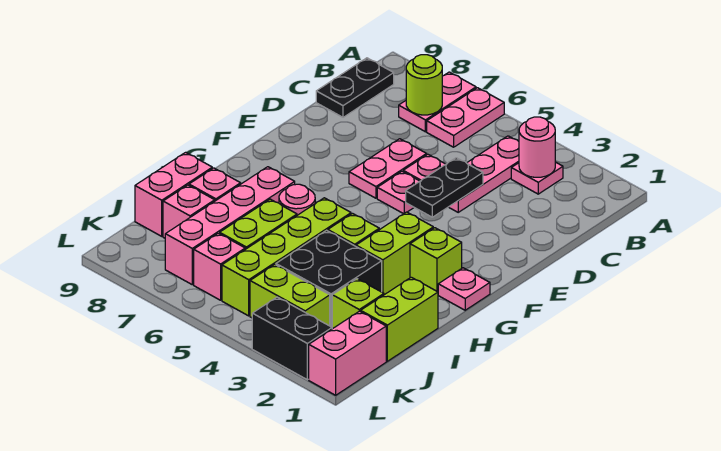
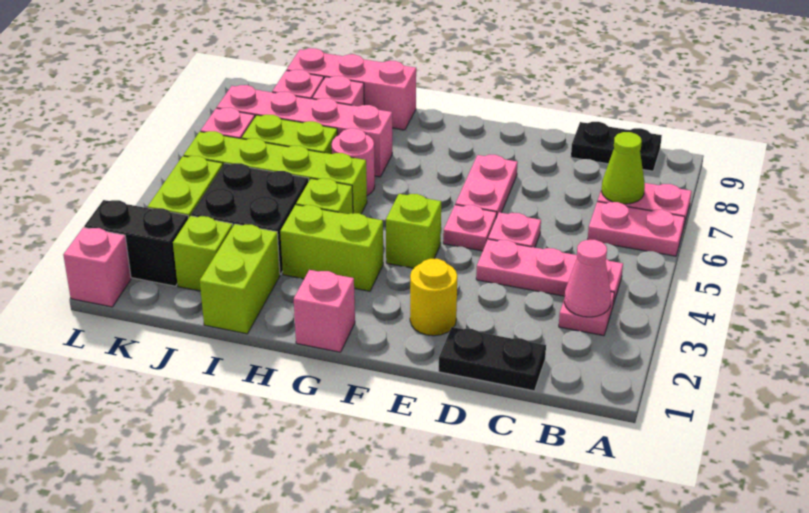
pink round brick B3 level 2 -> pink cone B3 level 2
lime round brick B7 level 2 -> lime cone B7 level 2
black plate D4:E4 level 2 -> black plate C1:D1 level 1
pink plate D6:E6 level 1 -> pink plate E6:E7 level 1
none -> yellow round brick E2 level 1
pink plate G1 level 1 -> pink brick G1 level 1
lime brick G2 level 1 -> lime brick F4 level 1
lime brick I1:J1 level 1 -> lime brick I1:I2 level 1
pink brick I9:J9 level 1 -> pink brick H9:J9 level 1
pink brick K1:L1 level 1 -> pink brick L1 level 1
black brick L2:L3 level 1 -> black brick K2:L2 level 1

